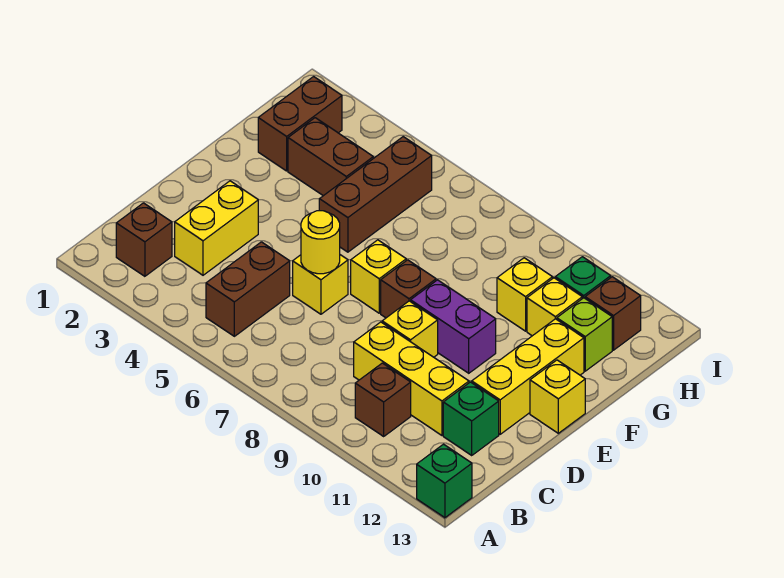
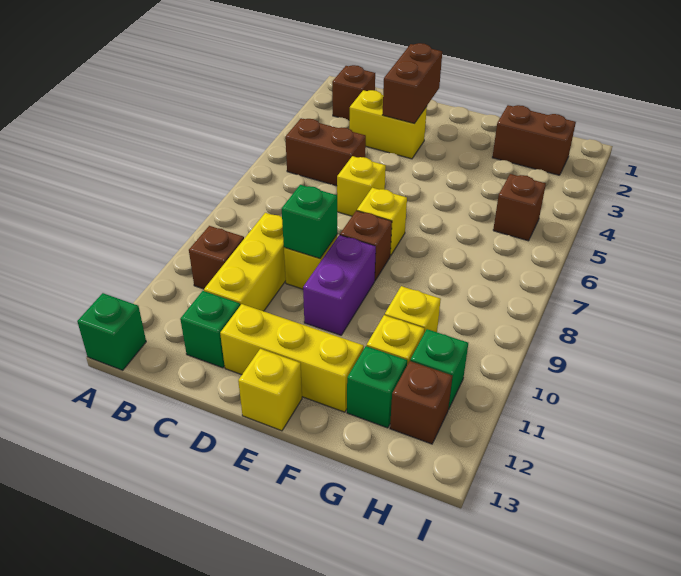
yellow round brick D6 level 2 -> none
none -> green brick D9 level 2
brown brick F5:H5 level 1 -> brown brick H5 level 1
brown brick G3:G4 level 1 -> brown brick D2:D3 level 2
lime brick G12 level 1 -> green brick G12 level 1

